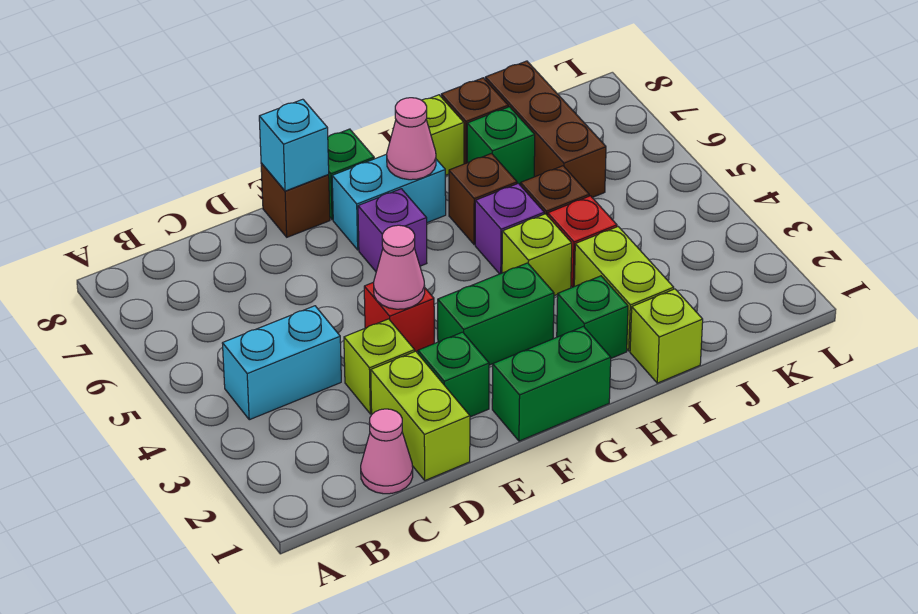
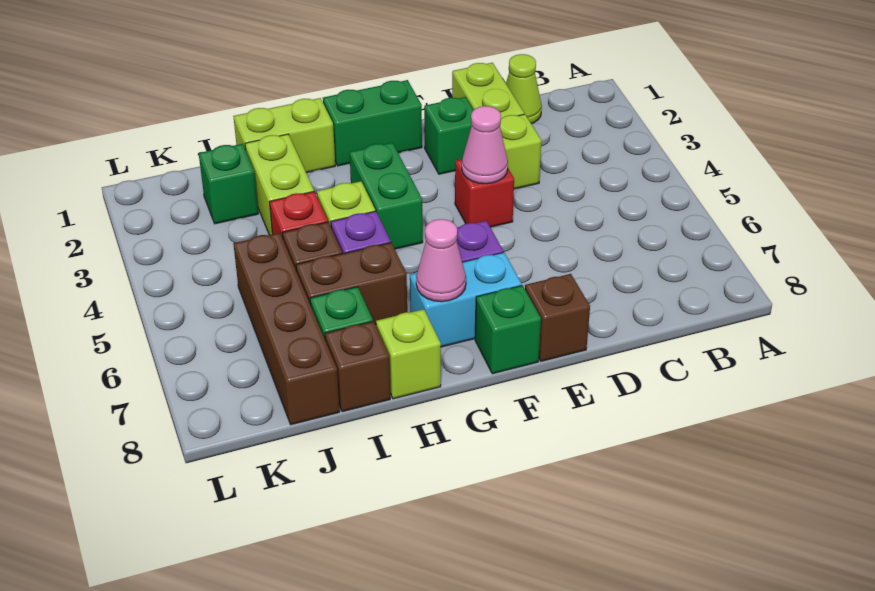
cyan brick B4:C4 level 1 -> none
pink cone C1 level 1 -> lime cone C1 level 1
cyan brick E8 level 2 -> none
green brick F3:G3 level 1 -> green brick G3:G4 level 1
green brick H2 level 1 -> green brick J2 level 1
brown brick H6 level 1 -> brown brick H6:I6 level 1
lime brick I1 level 1 -> lime brick H1:I1 level 1
brown brick J6:J8 level 1 -> brown brick J5:J8 level 1

